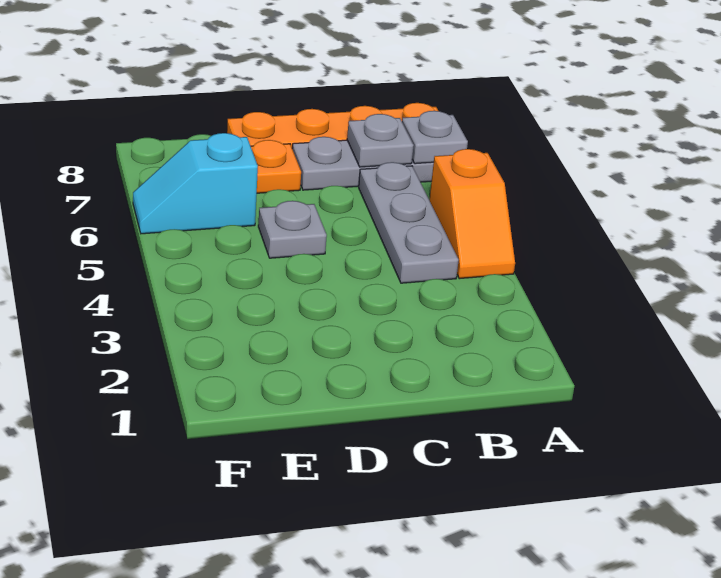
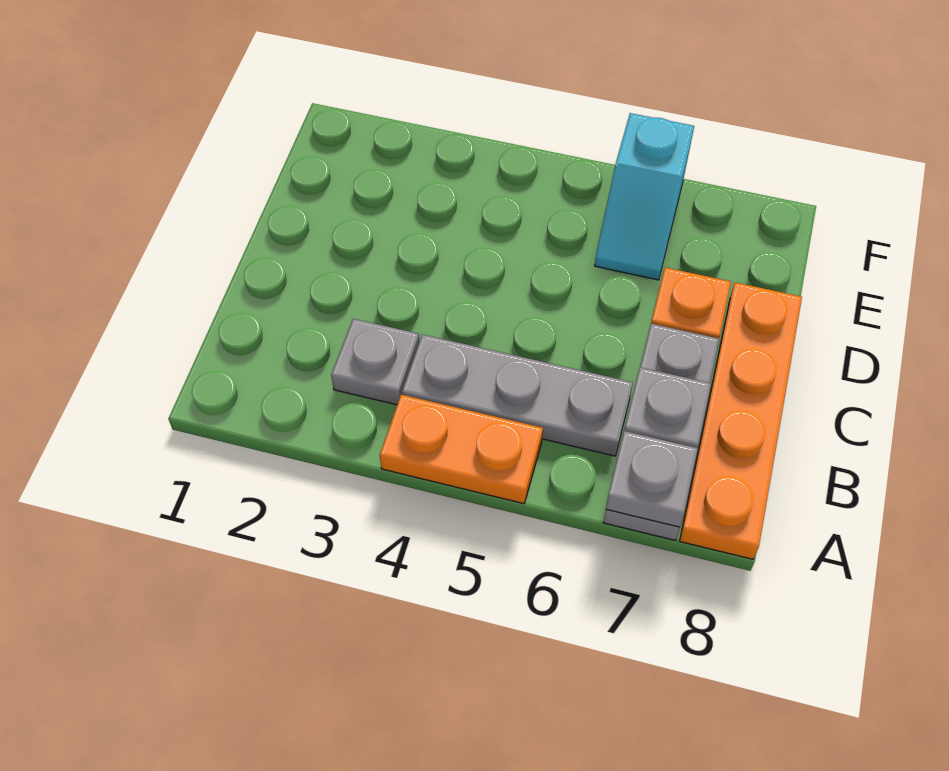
orange slope A4:A5 level 1 top 5 -> orange plate A4:A5 level 1
grey plate D5 level 1 -> grey plate B3 level 1
cyan slope E6:F6 level 1 top E -> cyan slope E6:F6 level 1 top F

